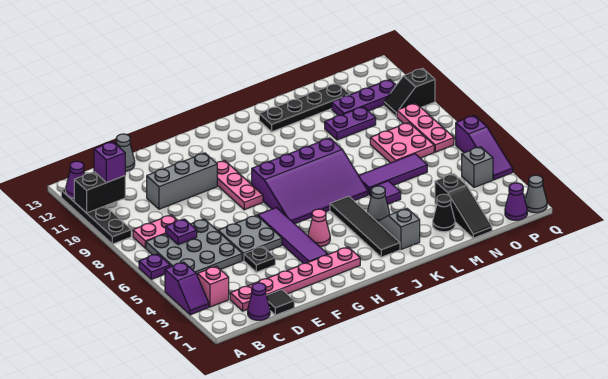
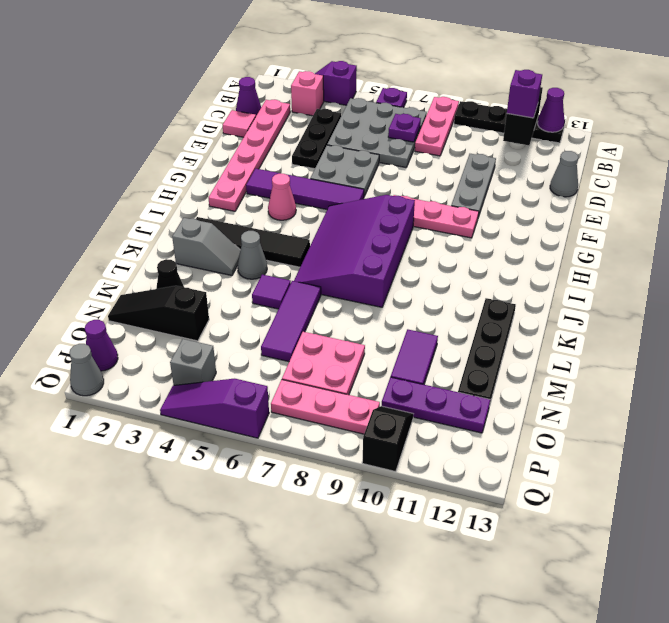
pink plate B8:C8 level 1 -> pink plate A8:C8 level 1
black tile D1 level 1 -> pink tile D1 level 1
grey brick D10:F10 level 1 -> grey plate D10:F10 level 1
black plate E4 level 1 -> black plate C4:E4 level 1
purple plate M10:N10 level 1 -> purple tile M10:N10 level 1
purple plate N11:P11 level 1 -> purple plate O10:O12 level 1

